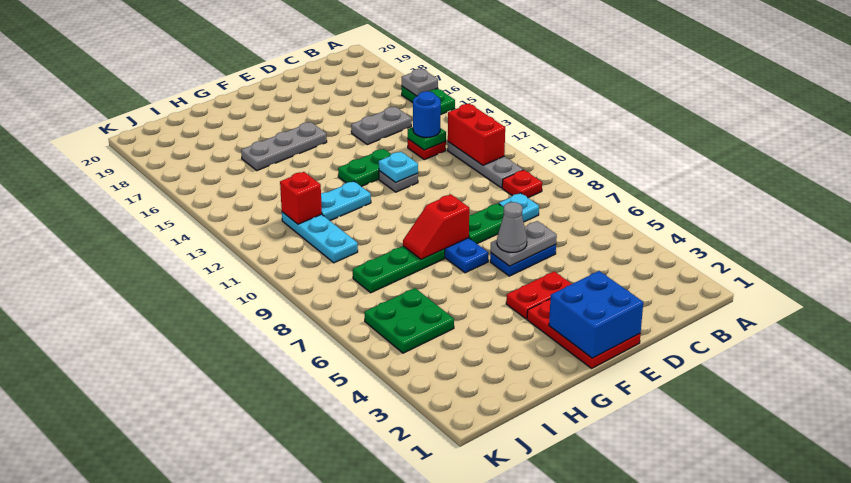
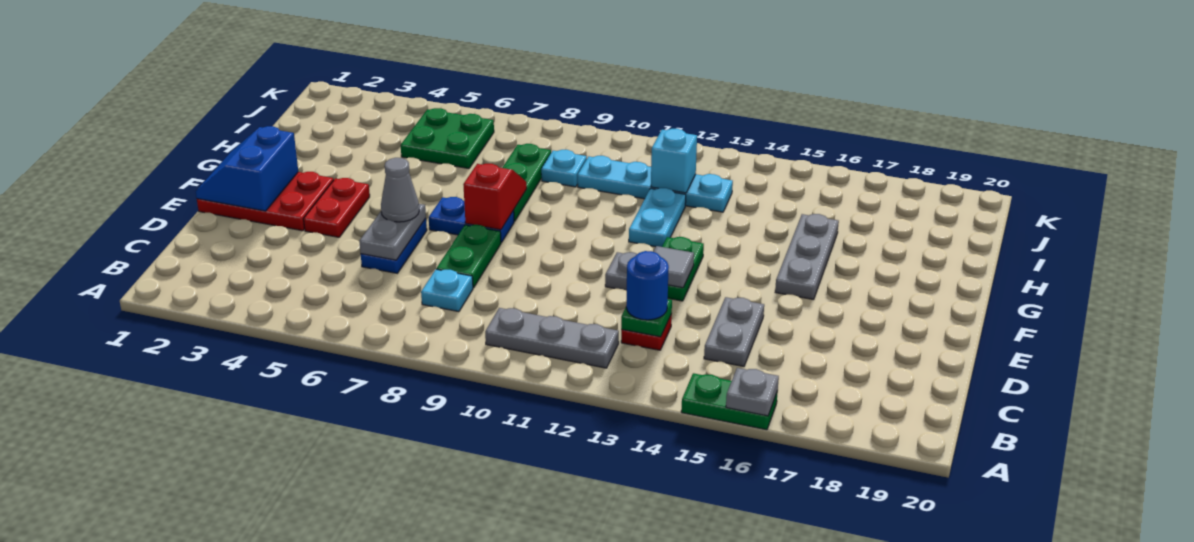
red plate B9 level 1 -> none
red brick B11:B12 level 2 -> none
blue brick E1:F2 level 2 -> blue slope E1:F2 level 2 top 2
cyan plate E12 level 2 -> cyan plate I9 level 1
none -> grey tile E13 level 2
cyan plate I10:I12 level 1 -> cyan plate I10:I13 level 1
red brick I12 level 2 -> cyan brick I12 level 2

